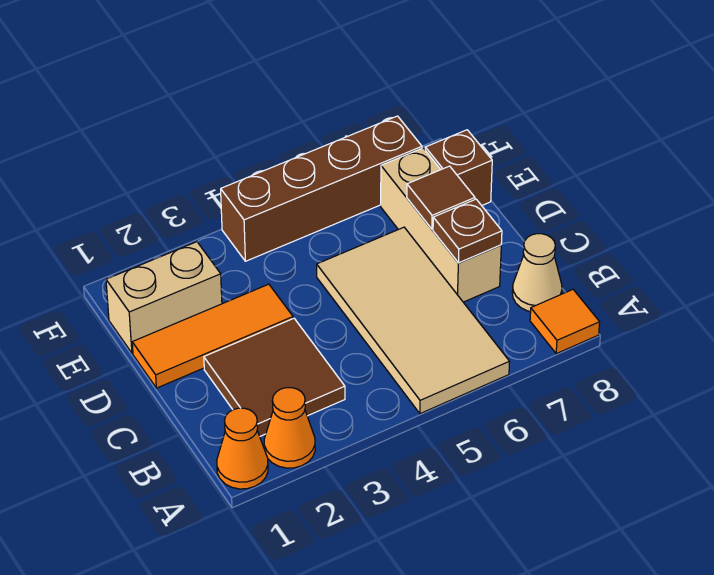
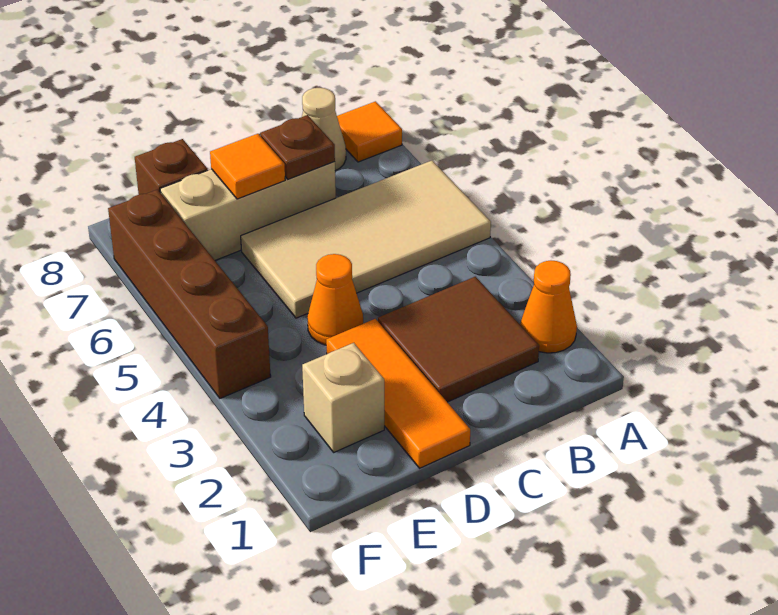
orange cone A1 level 1 -> orange cone D4 level 1
brown tile D7 level 2 -> orange tile D7 level 2
tan brick E1:E2 level 1 -> tan brick E2 level 1

